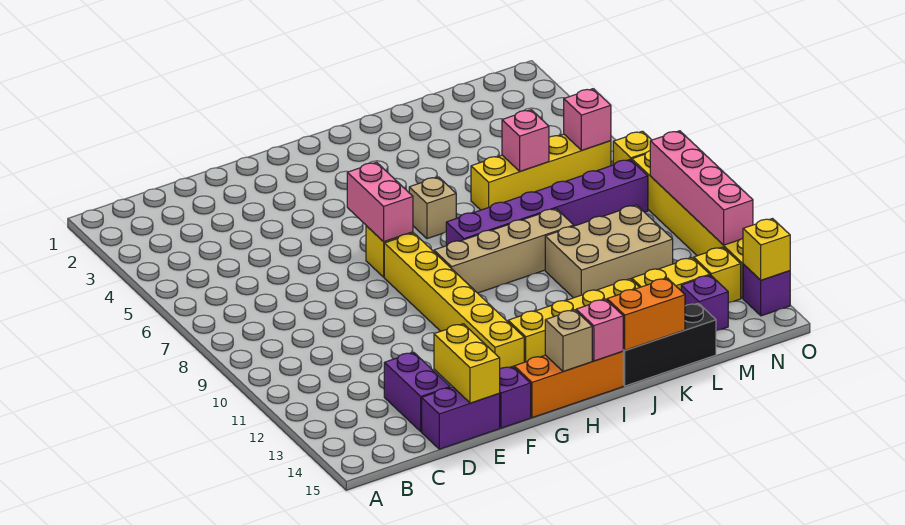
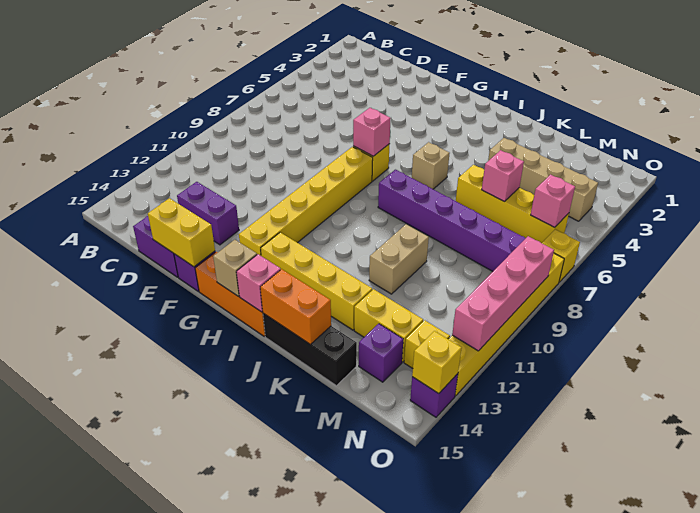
purple brick D13:D14 level 1 -> purple brick D13:E13 level 1
yellow brick E14:E15 level 2 -> yellow brick E15:F15 level 2
pink brick G6:G7 level 2 -> pink brick G7 level 2
tan brick H9:K9 level 1 -> tan brick K4:N4 level 1
tan brick K10:M11 level 1 -> tan brick K10:K11 level 1

